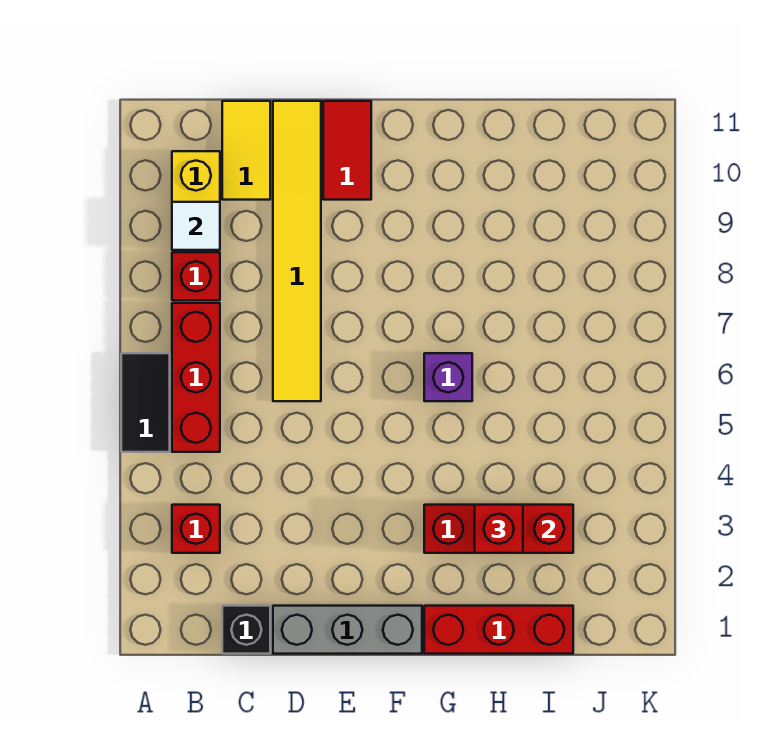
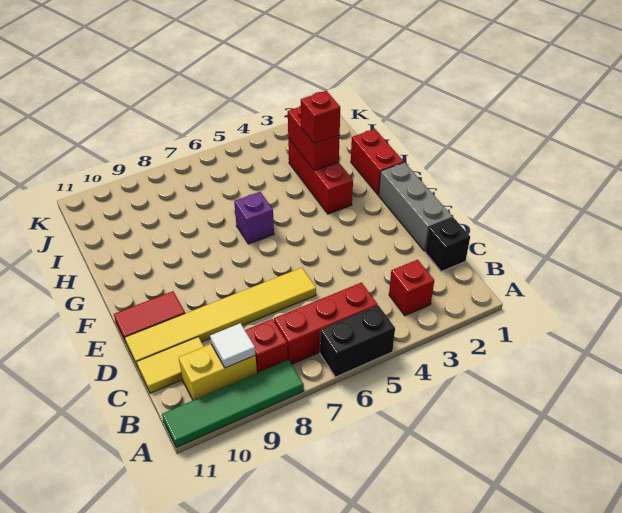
black tile A5:A6 level 1 -> black brick A5:A6 level 1
none -> green tile A8:A11 level 1
red brick G1:I1 level 1 -> red brick G1:H1 level 1

